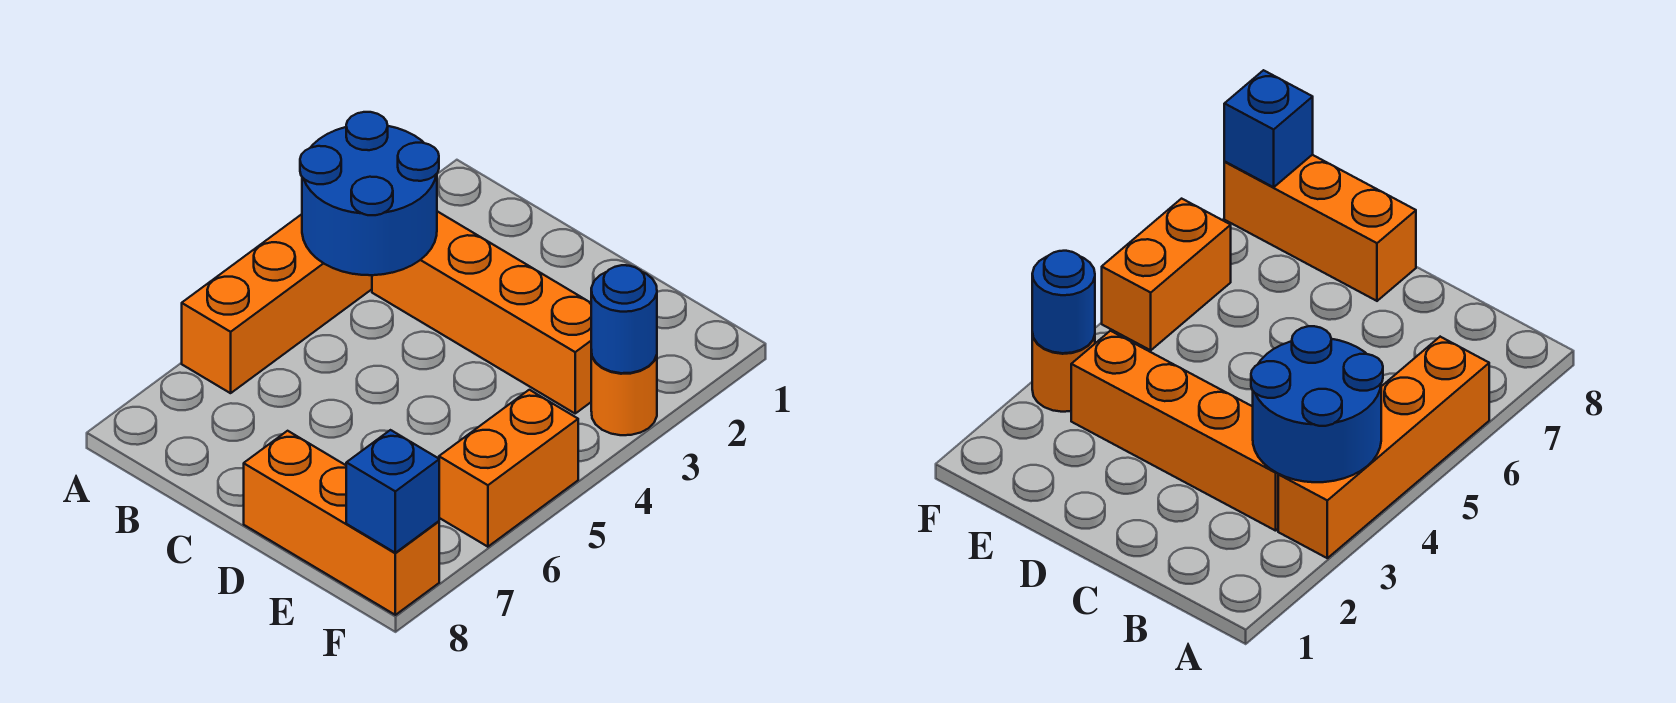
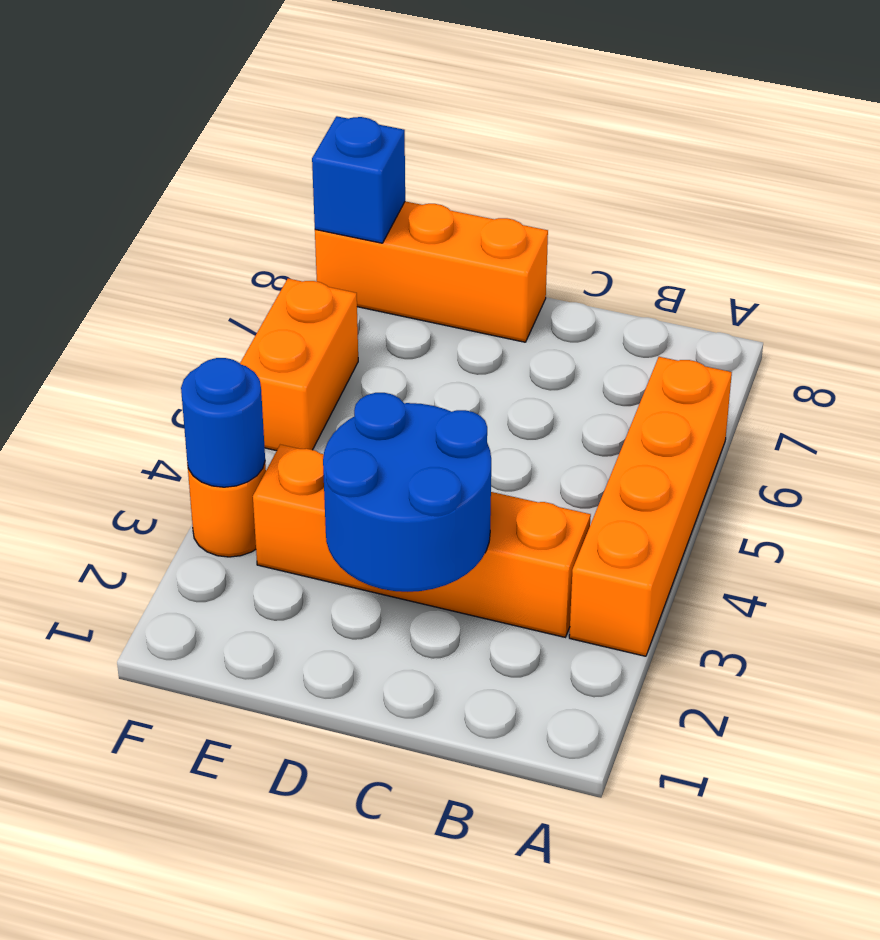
blue round brick A3:B4 level 2 -> blue round brick C2:D3 level 2

